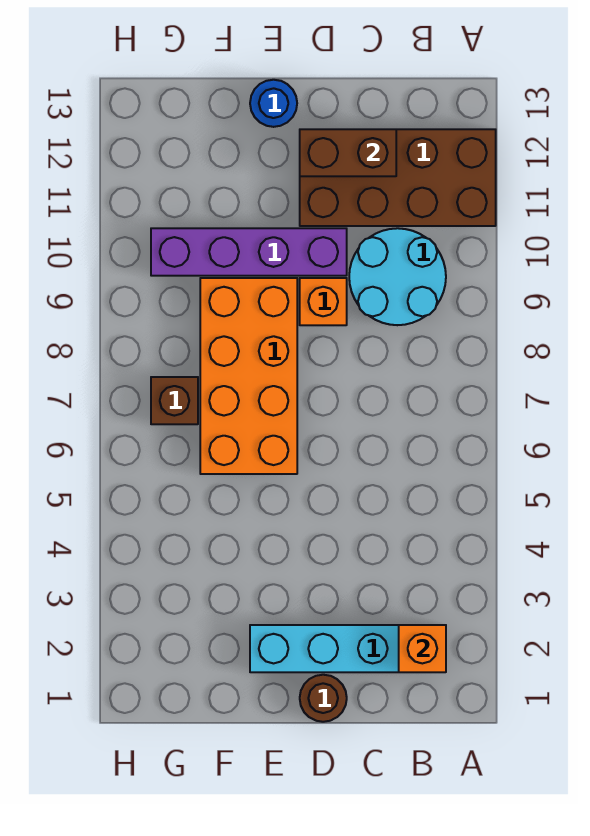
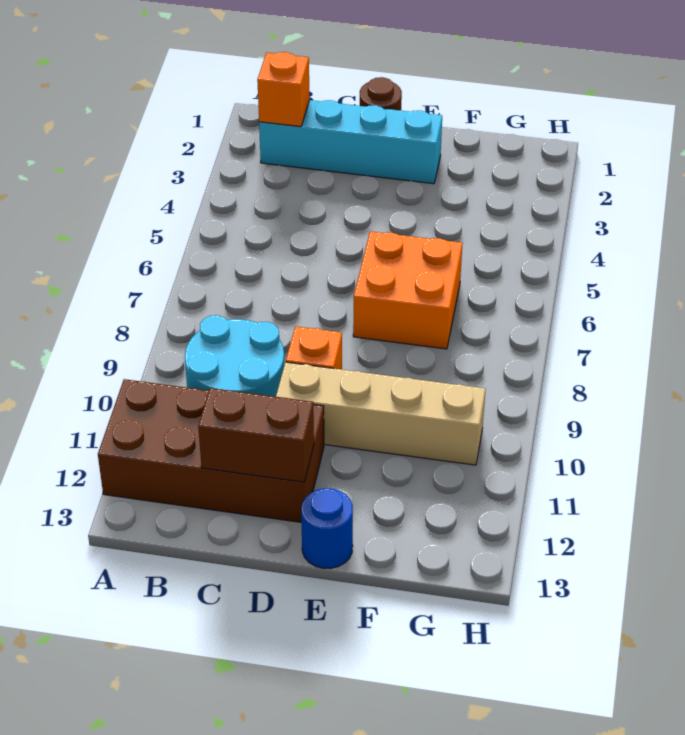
purple brick D10:G10 level 1 -> tan brick D10:G10 level 1
orange brick E6:F9 level 1 -> orange brick E6:F7 level 1
brown brick G7 level 1 -> none

